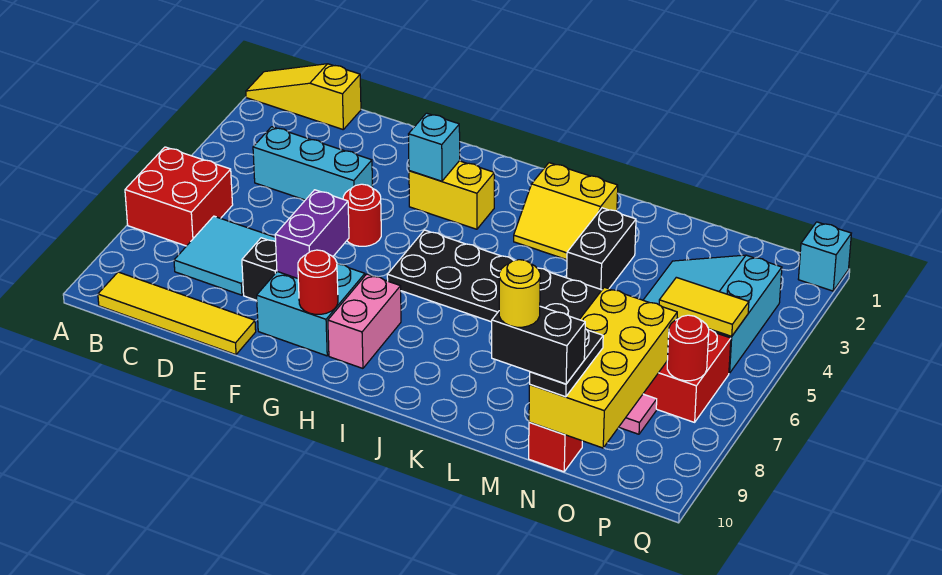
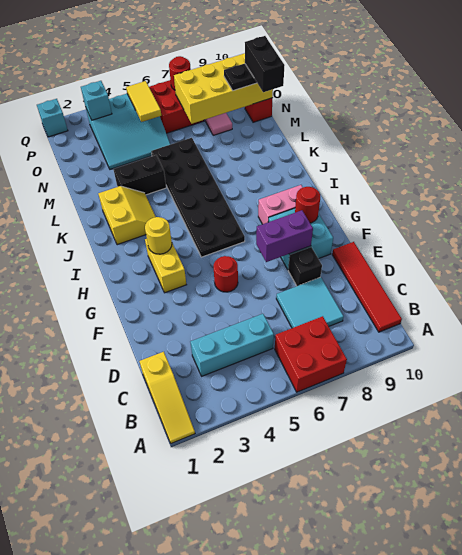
yellow tile B10:E10 level 1 -> red tile B10:E10 level 1
cyan brick C4:E4 level 1 -> cyan brick C3:C5 level 1
cyan brick G3 level 2 -> cyan brick P3 level 2
yellow round brick M10 level 5 -> yellow round brick H3 level 2

